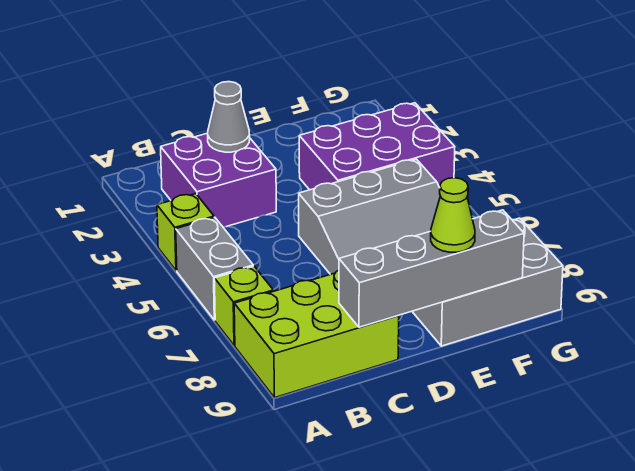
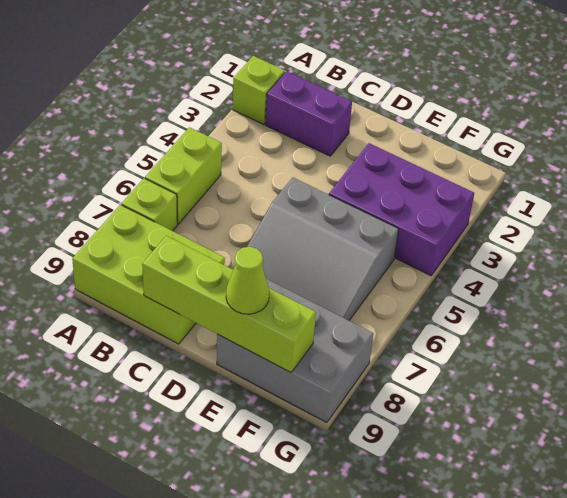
lime brick A4 level 1 -> lime brick A2 level 1
grey brick A5:A6 level 1 -> lime brick A5:A6 level 1
purple brick B2:C3 level 1 -> purple brick B2:C2 level 1
grey cone C2 level 2 -> none
grey brick C9:F9 level 2 -> lime brick C9:F9 level 2

